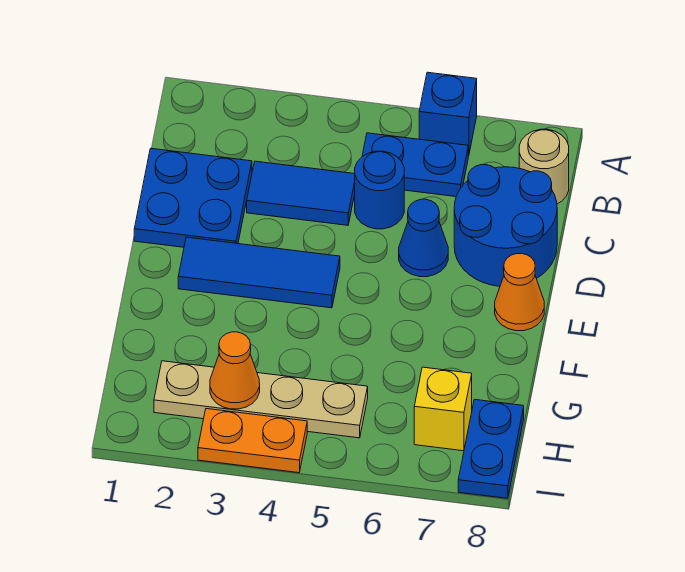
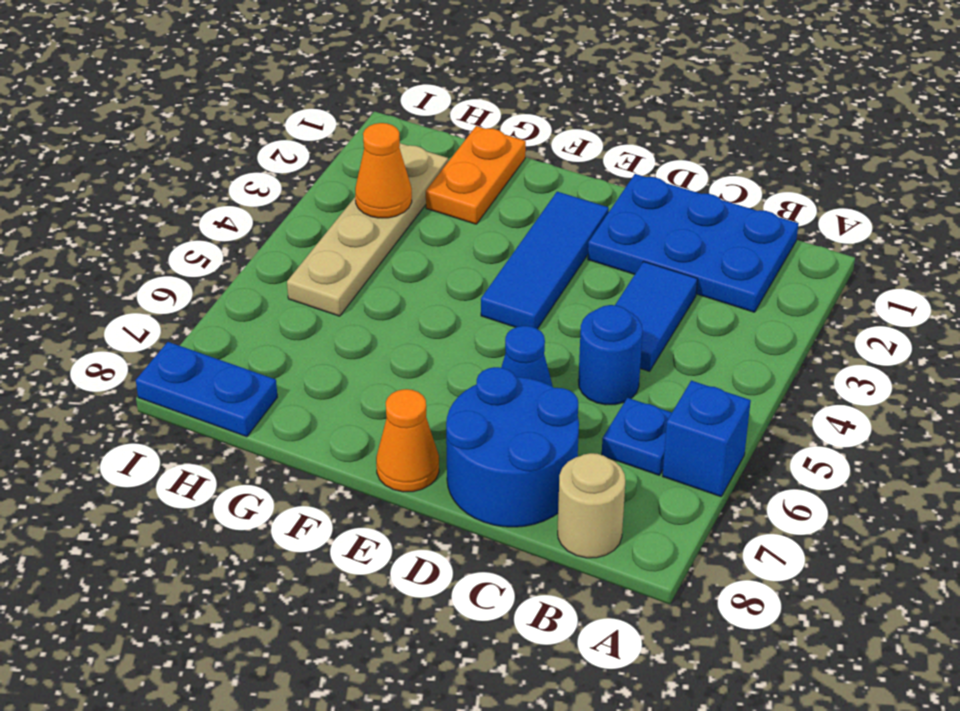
blue plate B5:B6 level 1 -> blue plate B6 level 1
blue plate C1:D2 level 1 -> blue plate B1:D2 level 1
yellow brick H7 level 1 -> none
orange plate I3:I4 level 1 -> orange plate G1:G2 level 1

